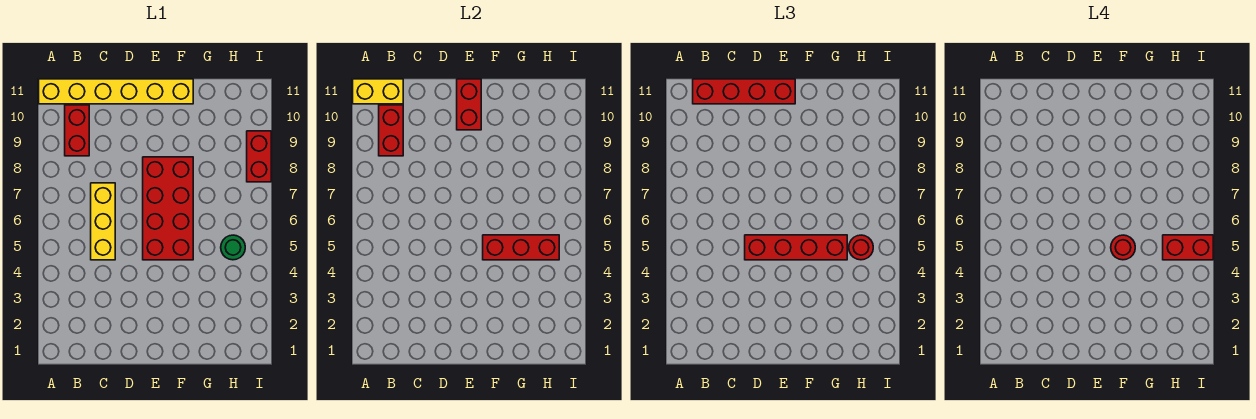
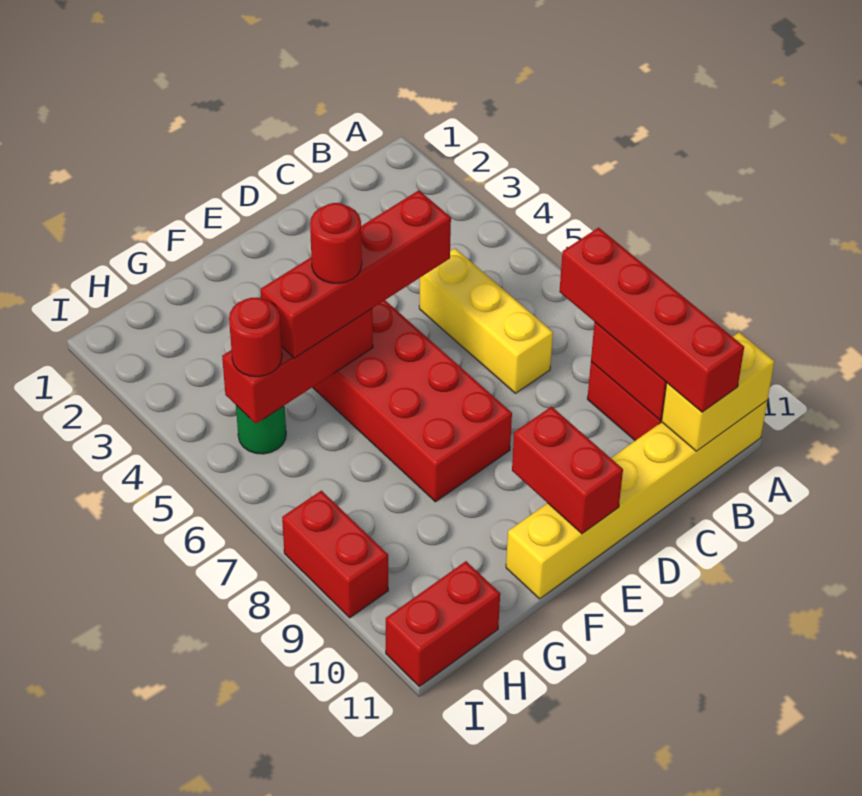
red brick B11:E11 level 3 -> red brick B8:B11 level 3
red brick H5:I5 level 4 -> red brick H11:I11 level 1

